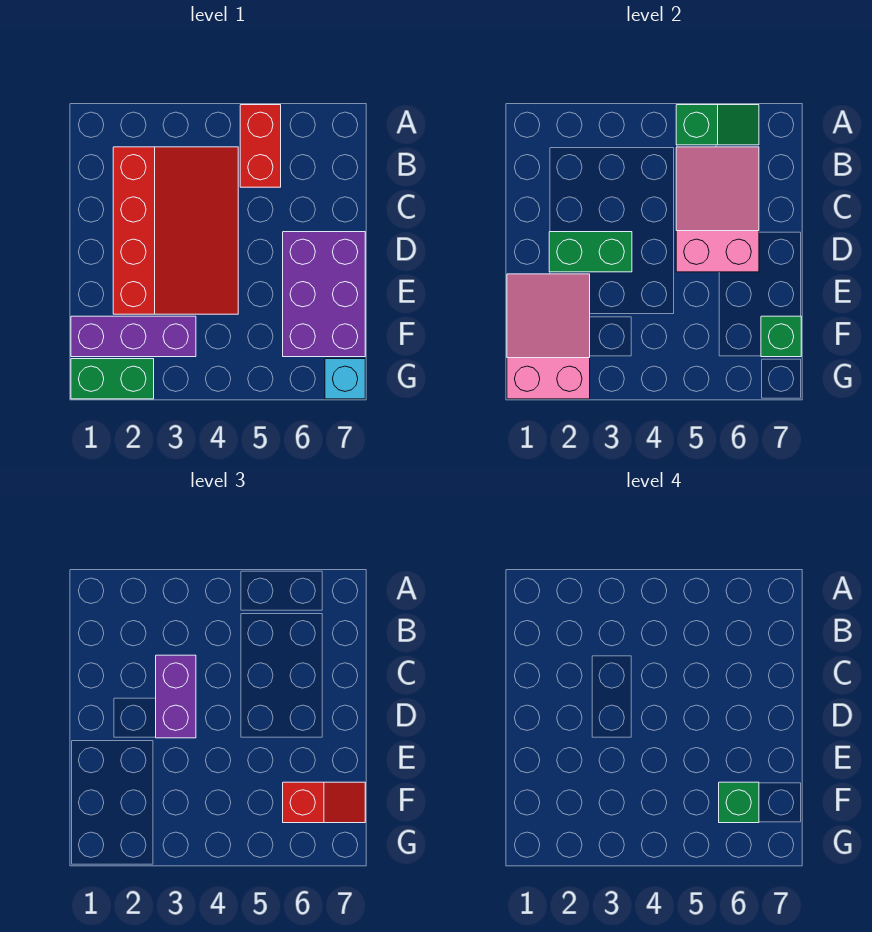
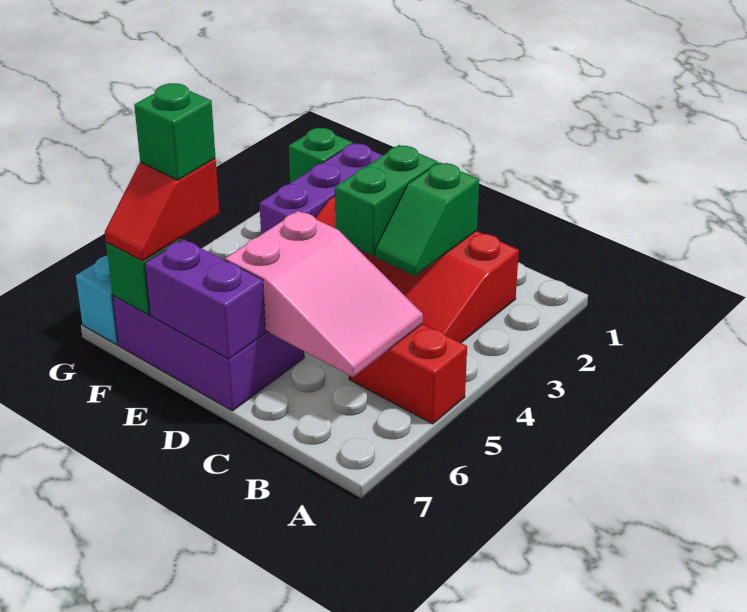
green slope A5:A6 level 2 top 5 -> green slope C2:C3 level 2 top 2
purple brick C3:D3 level 3 -> purple brick D7:E7 level 2
pink slope E1:G2 level 2 top G -> none
green brick G1:G2 level 1 -> green brick G1 level 1

